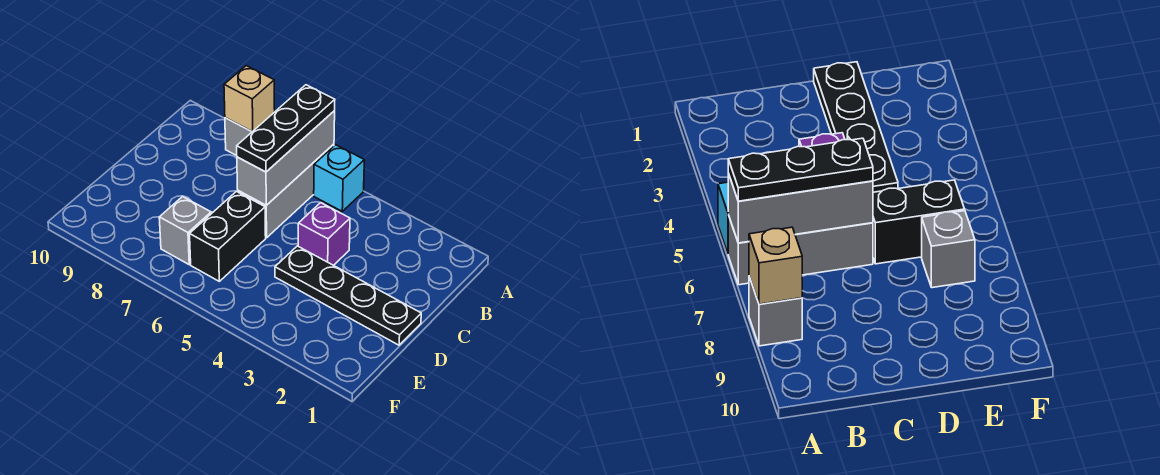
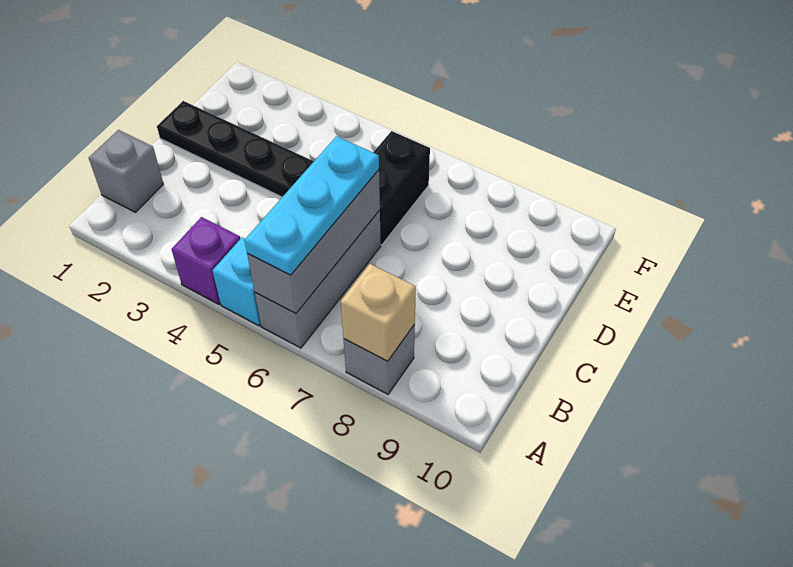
black plate A6:C6 level 3 -> cyan plate A6:C6 level 3
purple brick C4 level 1 -> purple brick A4 level 1
grey brick E7 level 1 -> grey brick B1 level 1

